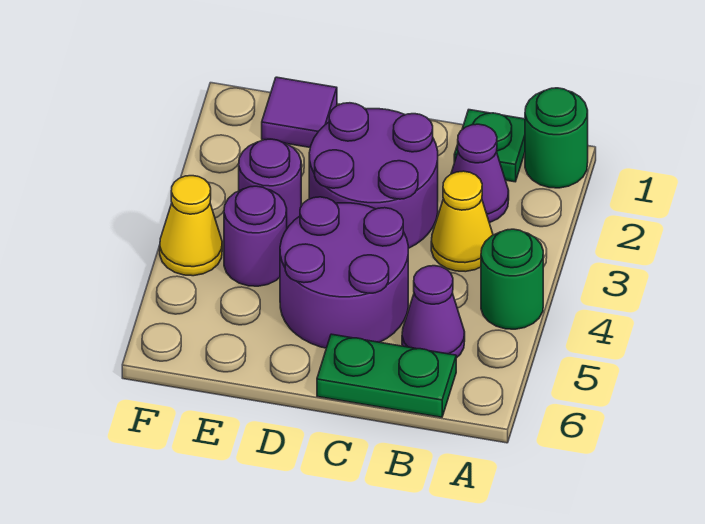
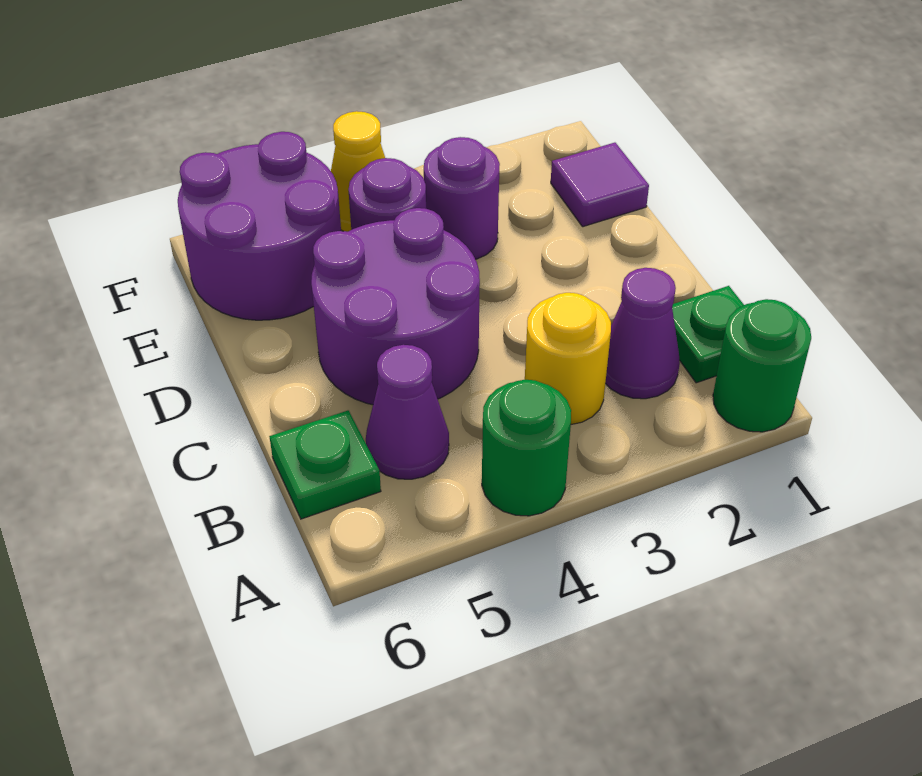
yellow cone B3 level 1 -> yellow round brick B3 level 1
green plate B6:C6 level 1 -> green plate B6 level 1
purple round brick C2:D3 level 1 -> purple round brick E5:F6 level 1

